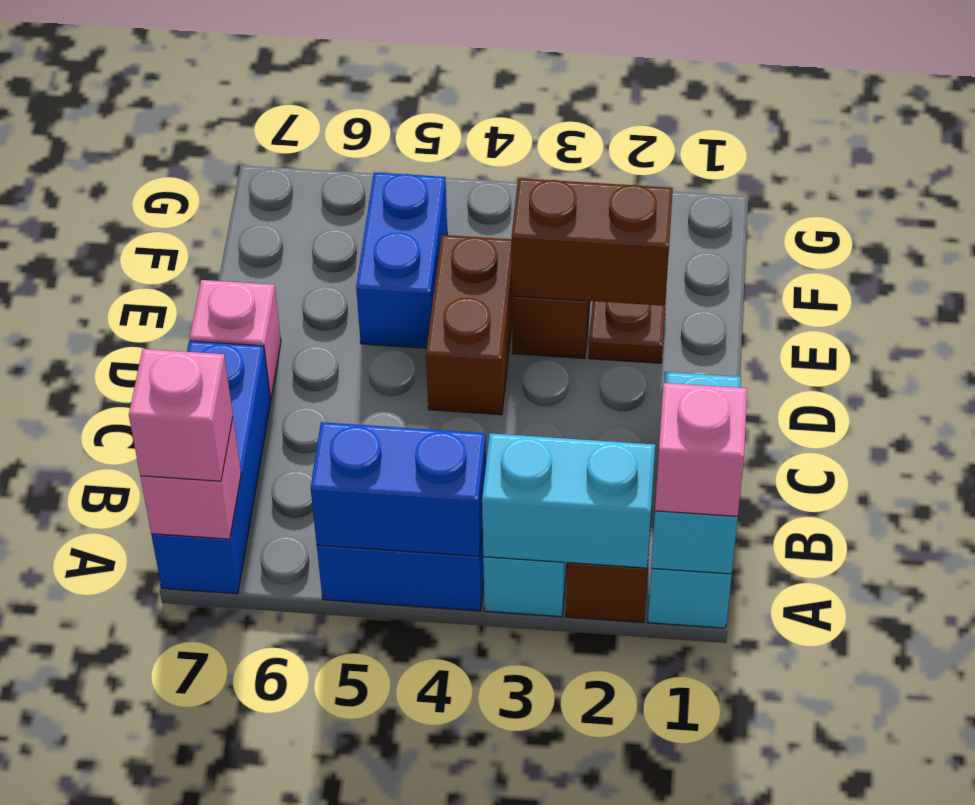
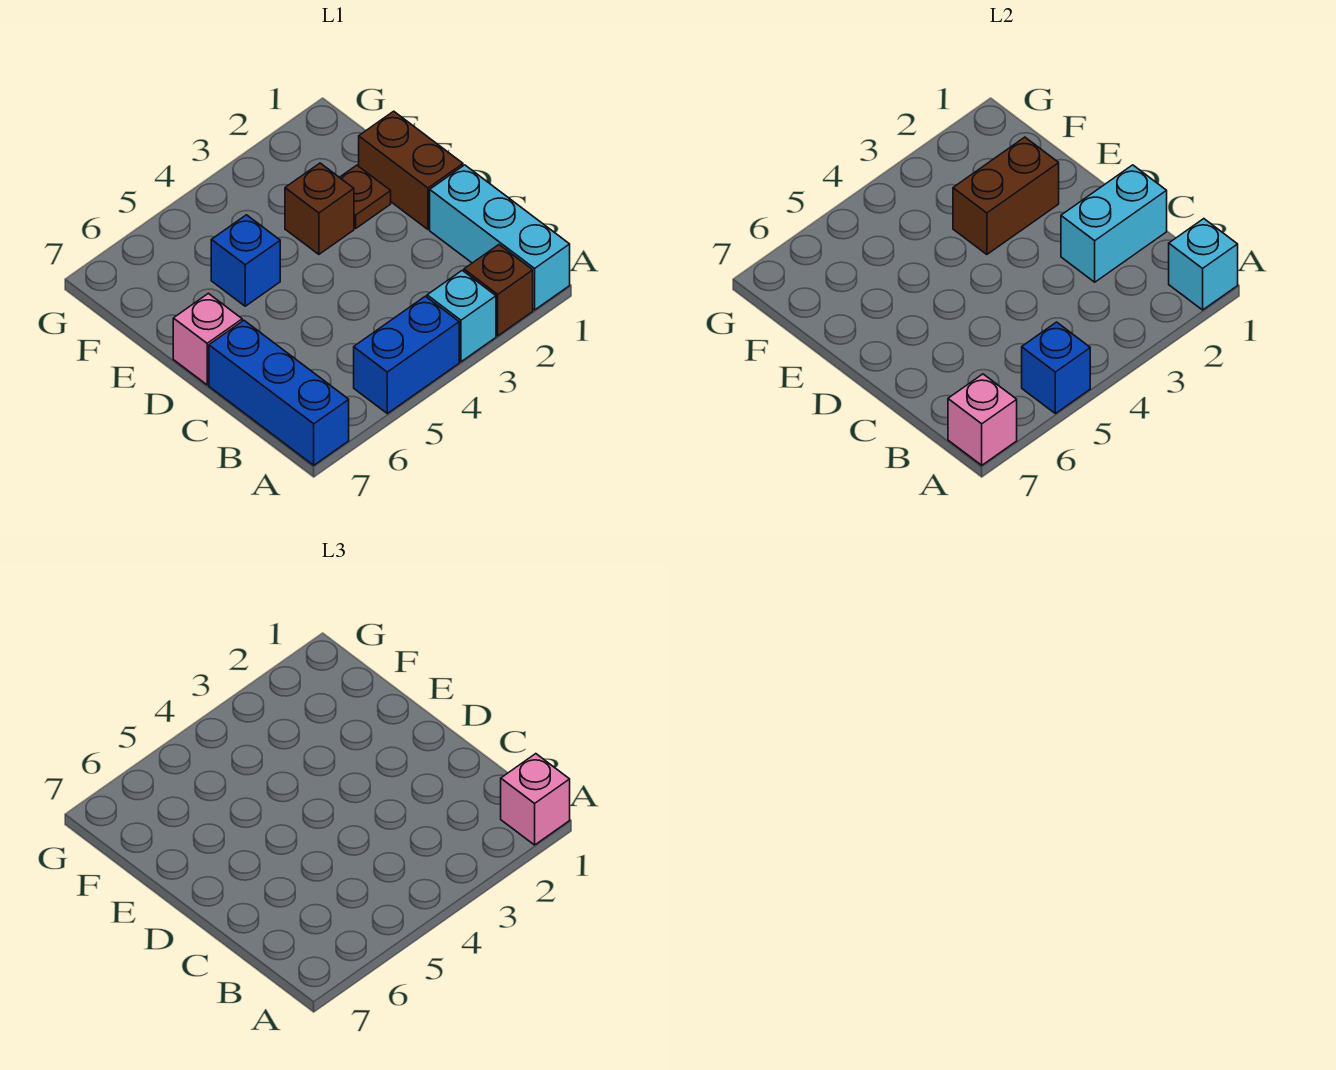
cyan brick A2:A3 level 2 -> cyan brick C1:C2 level 2
blue brick A4:A5 level 2 -> blue brick A5 level 2
pink brick A7 level 3 -> none
brown brick D4:E4 level 1 -> brown brick D1:E1 level 1
blue brick E5:F5 level 1 -> blue brick E5 level 1

